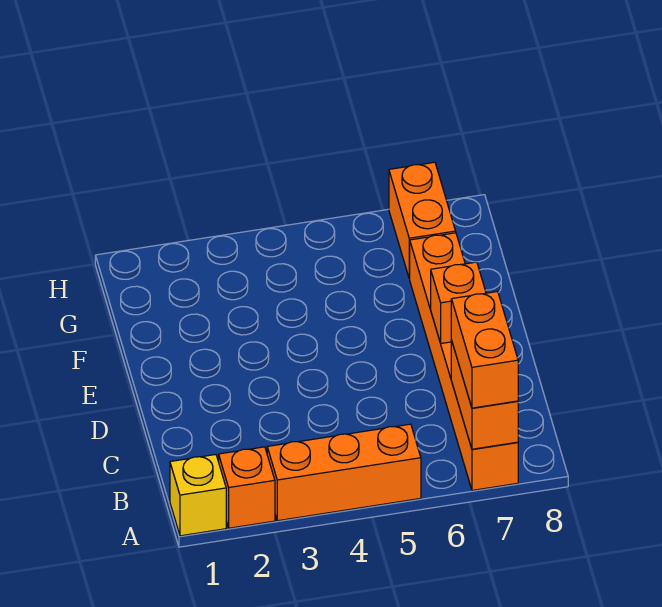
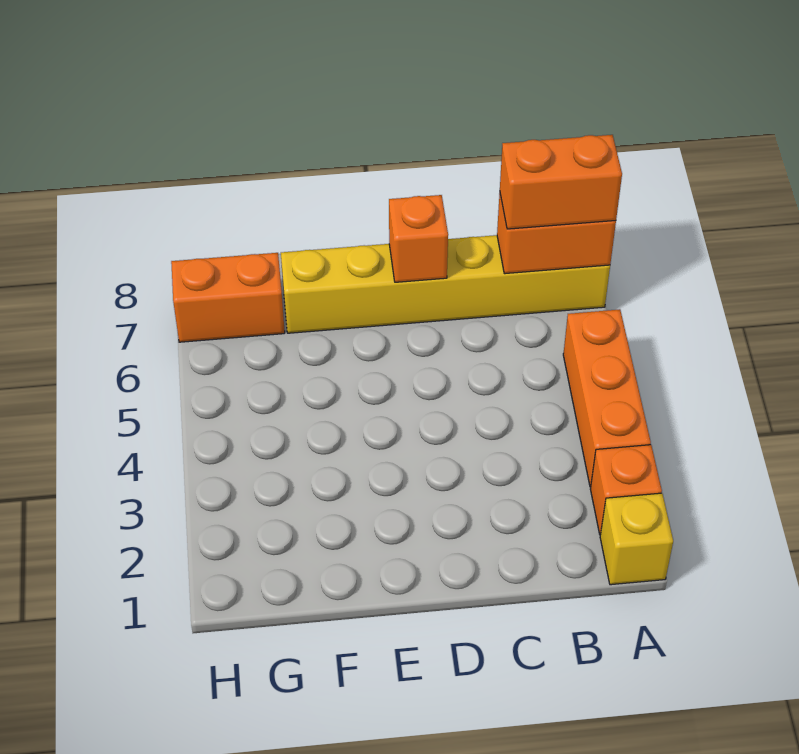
orange brick A7:F7 level 1 -> yellow brick A7:F7 level 1

